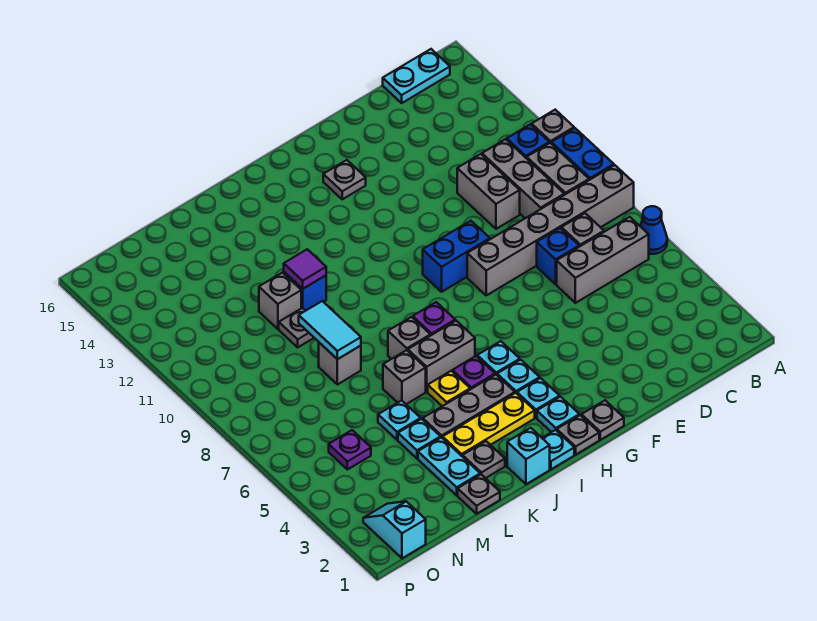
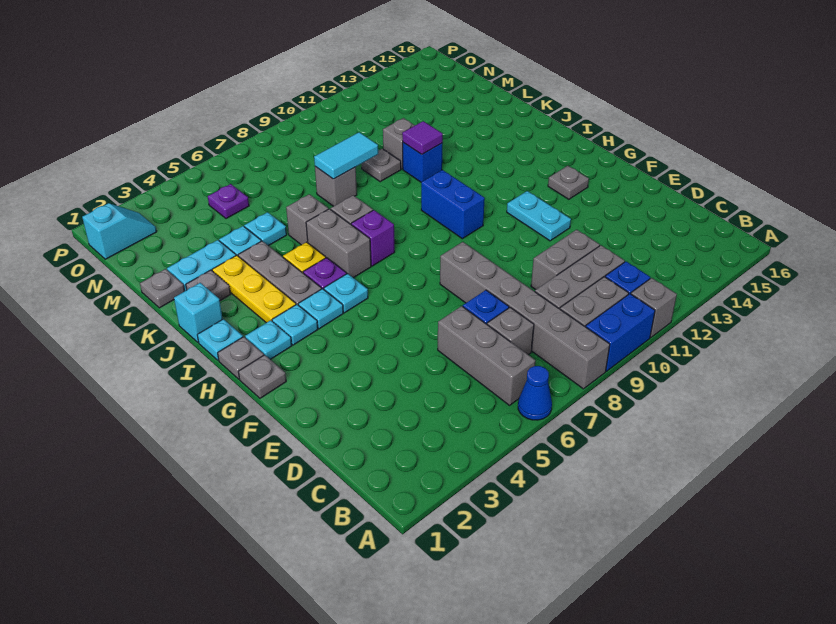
cyan plate B16:C16 level 1 -> cyan plate F12:G12 level 1
blue brick F9:G9 level 1 -> blue brick H10:I10 level 1

